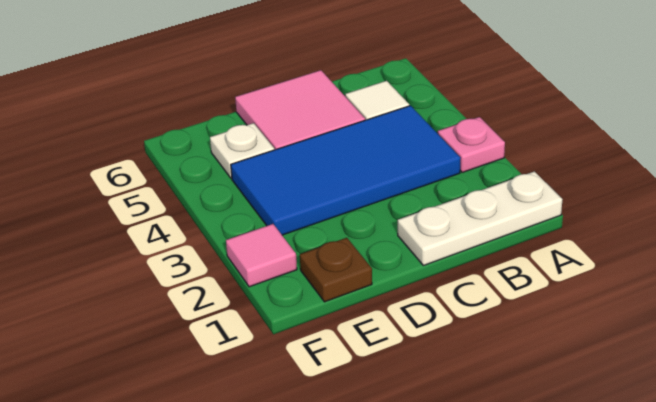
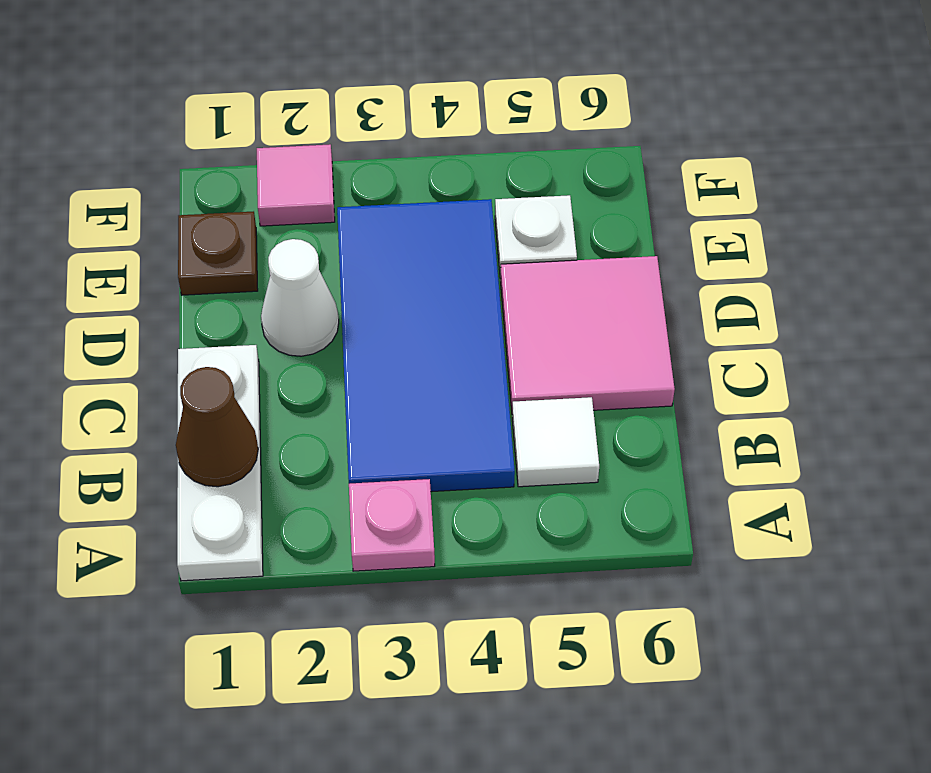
none -> brown cone B1 level 2
none -> white cone D2 level 1

